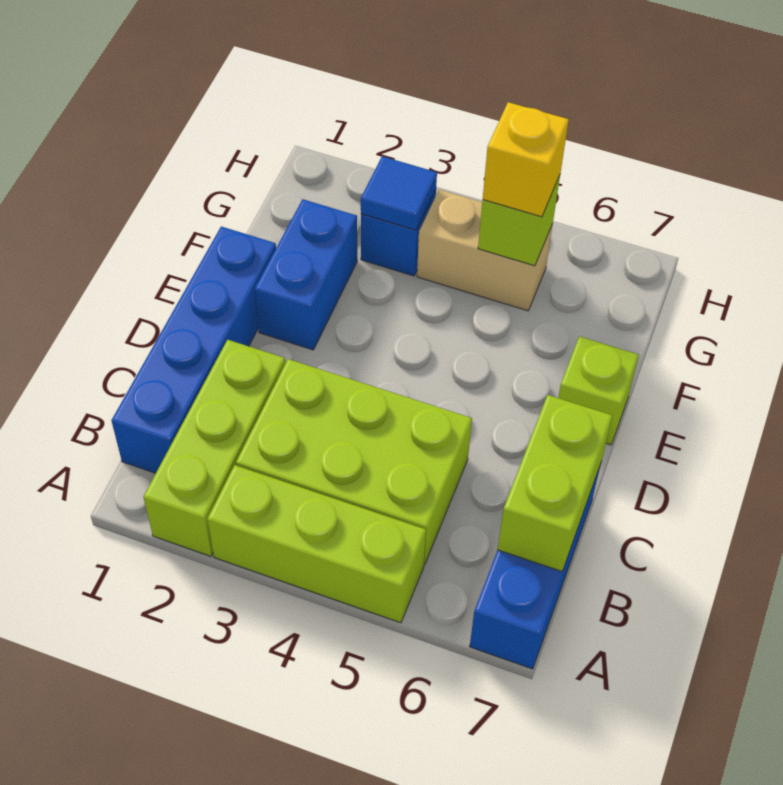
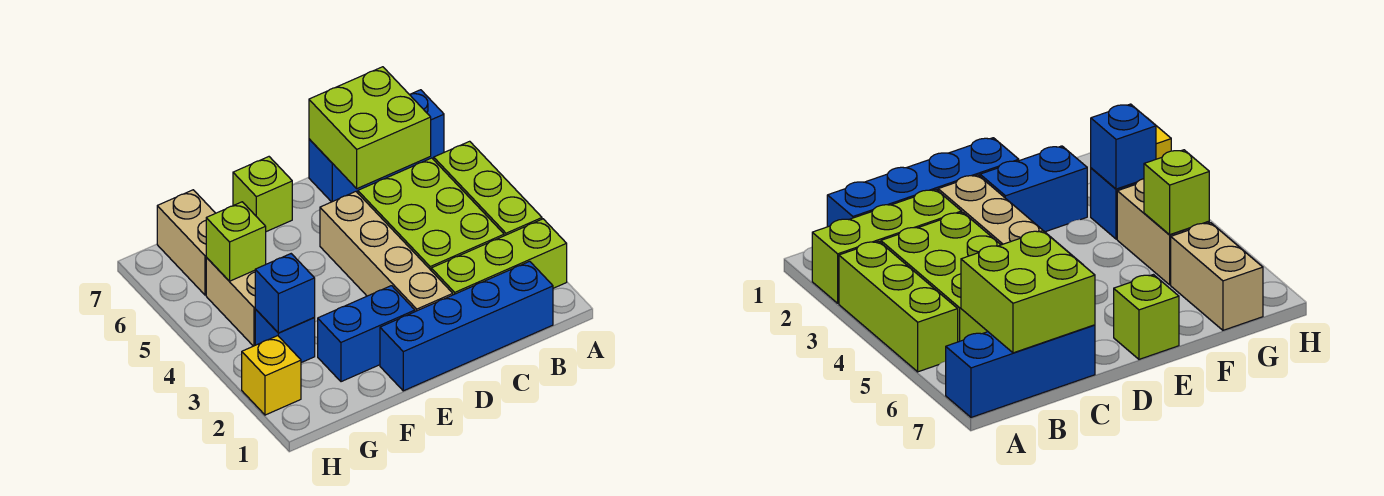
lime brick B7:C7 level 2 -> lime brick B6:C7 level 2
none -> tan brick D2:D5 level 1
blue tile G3 level 2 -> blue brick G3 level 2
yellow brick G5 level 3 -> yellow brick H2 level 1
none -> tan brick G6:G7 level 1

